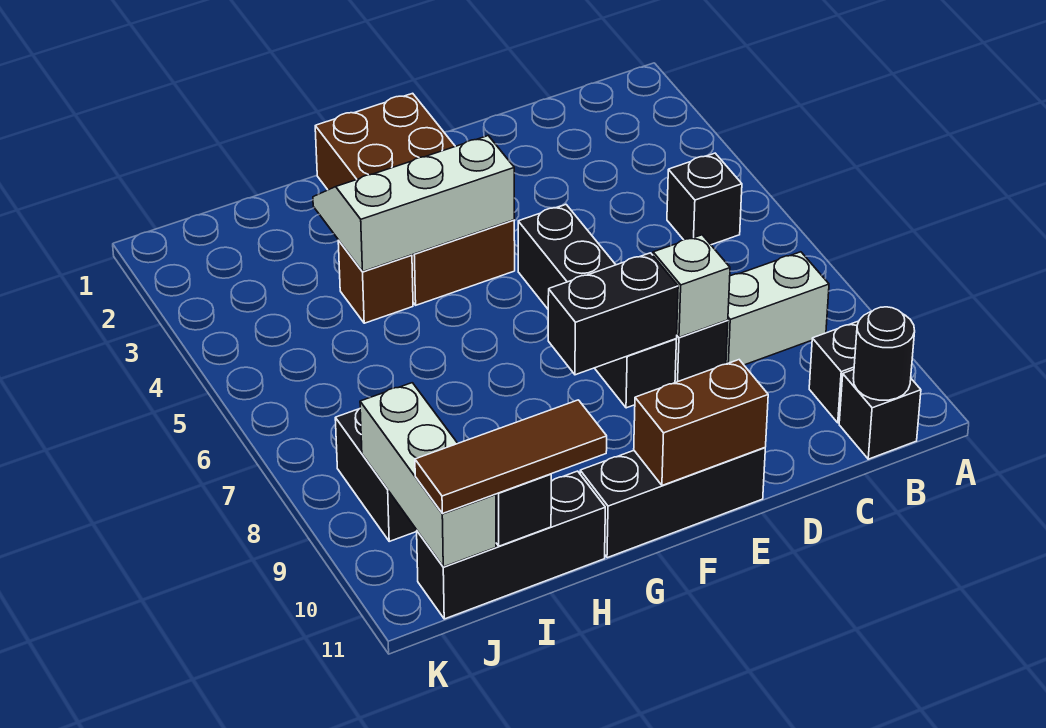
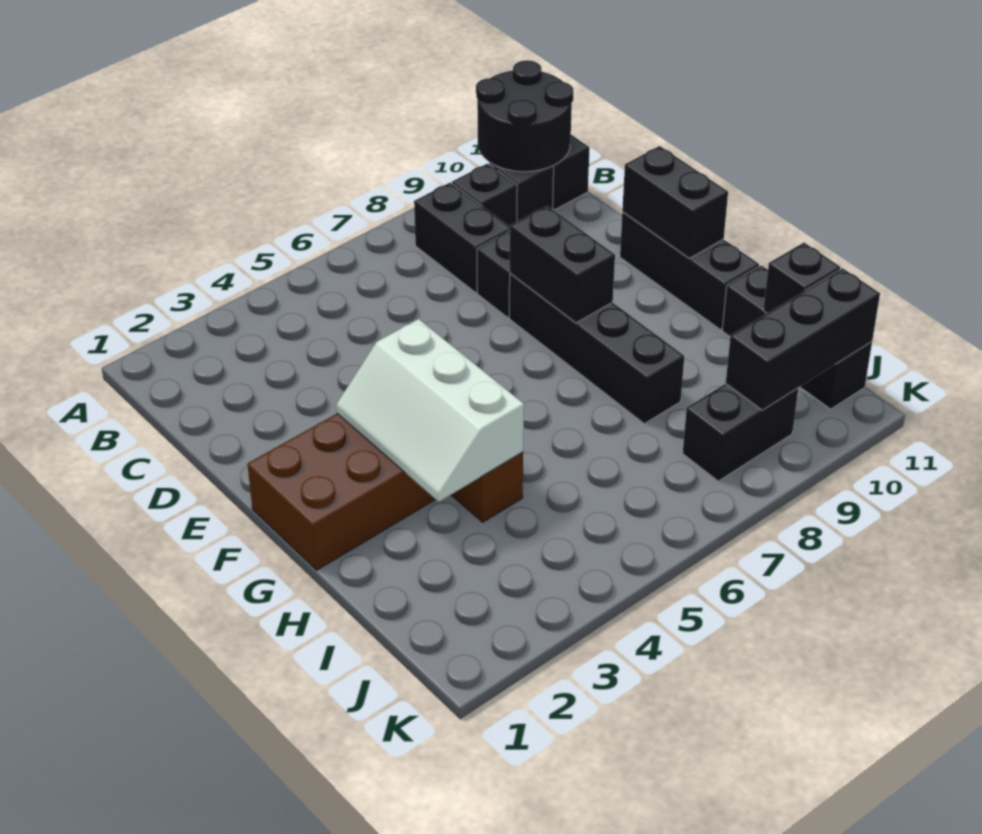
black brick B5 level 1 -> black brick B9 level 1
white brick B8:C8 level 1 -> black brick B8:C8 level 1
black round brick B11 level 2 -> black round brick A10:B11 level 2
white brick D8 level 2 -> none
black brick E5:E8 level 1 -> black brick E8:H8 level 1
brown brick E11:F11 level 2 -> black brick E11:F11 level 2
brown tile H11:J11 level 3 -> none
white brick J9:J11 level 2 -> black brick J9:J11 level 2

